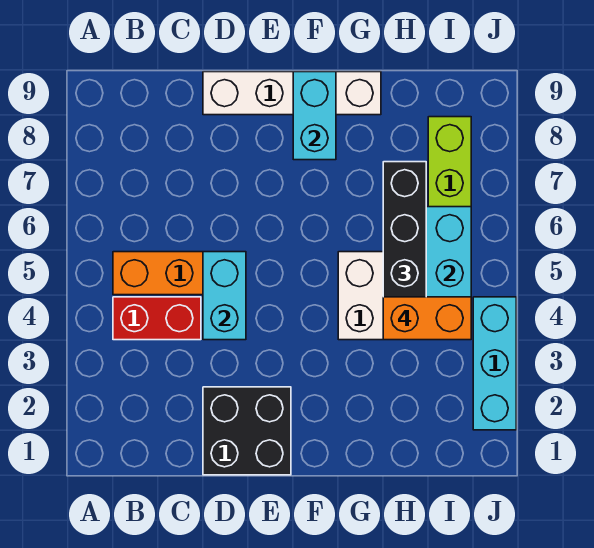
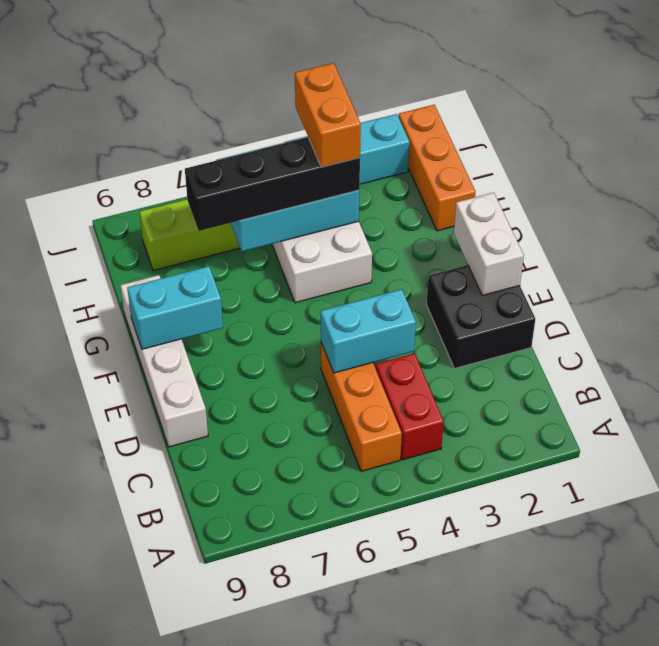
none -> white brick E1:F1 level 2
none -> orange brick H1:J1 level 1

